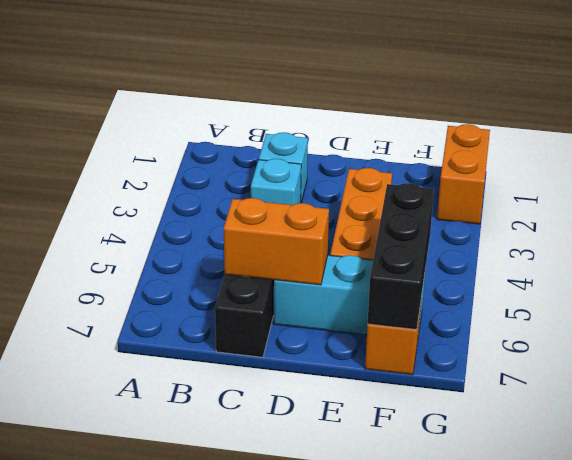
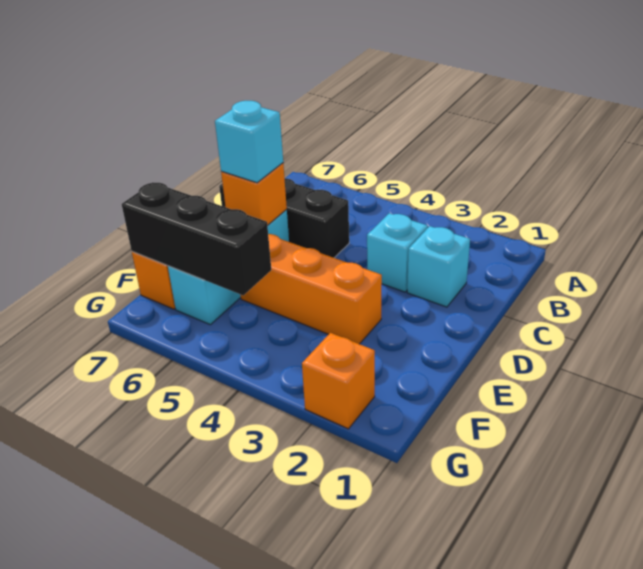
orange brick C6:D6 level 2 -> orange brick D6 level 2
none -> cyan brick D6 level 3
orange brick G1:G2 level 1 -> orange brick G2 level 1

